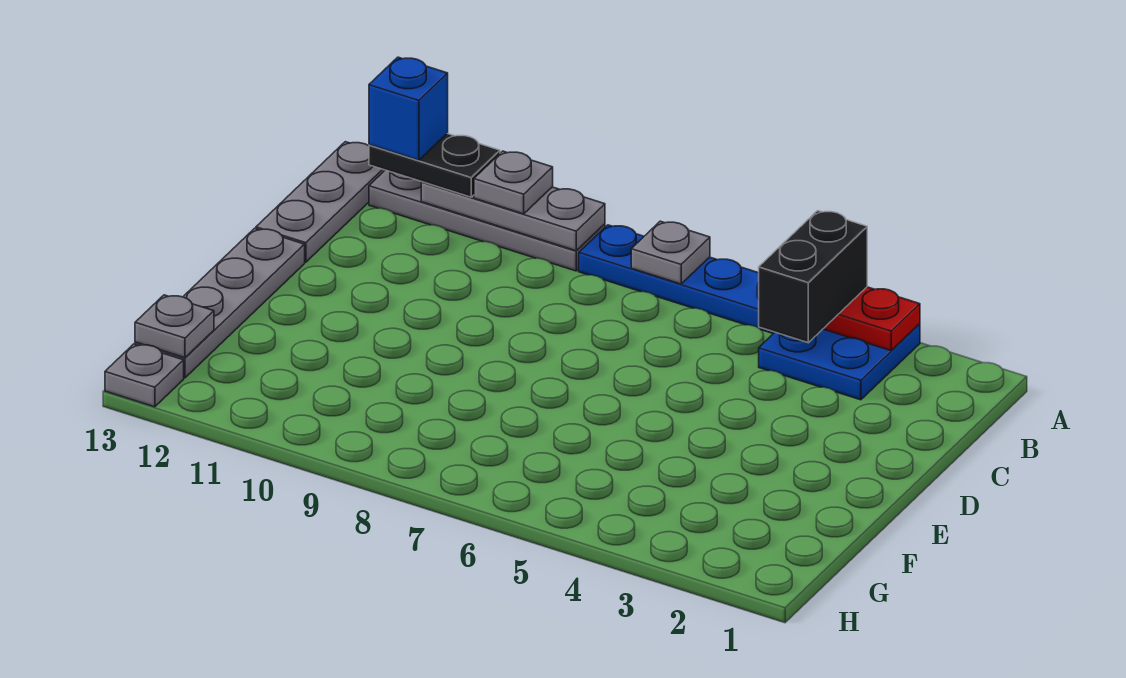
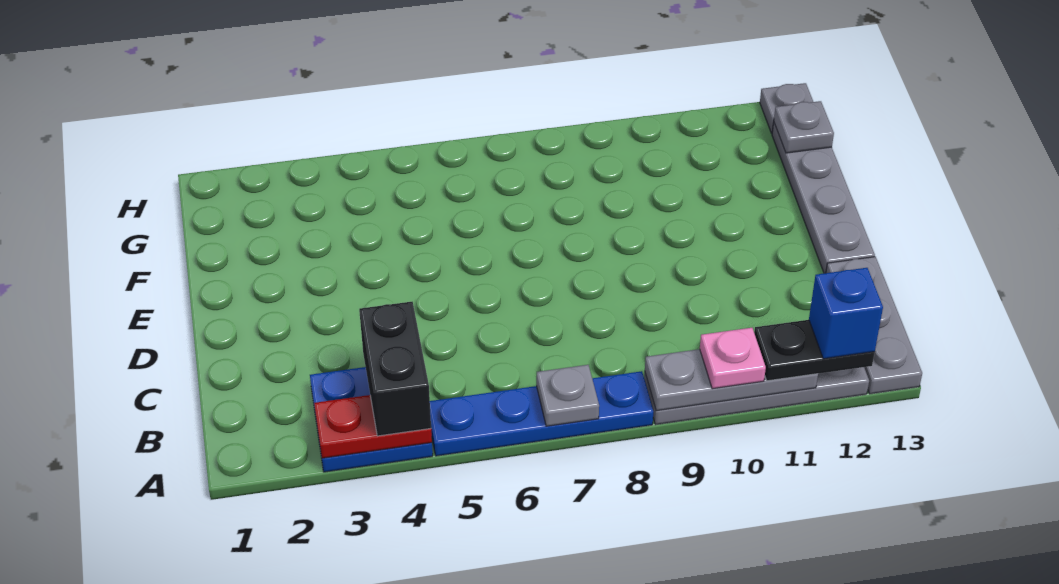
grey plate A10 level 3 -> pink plate A10 level 3

